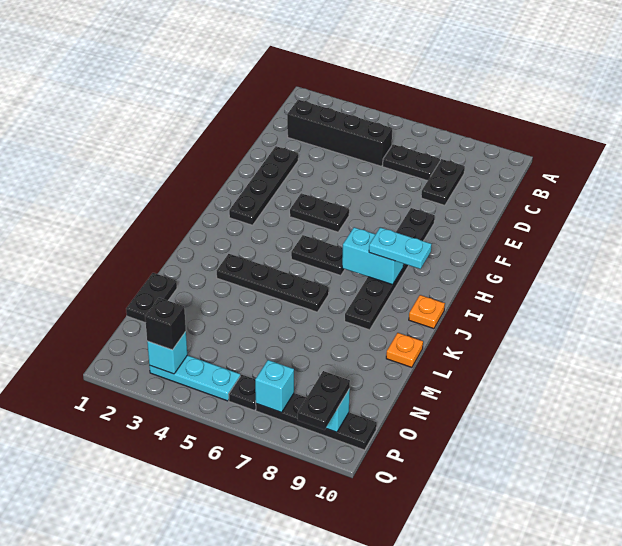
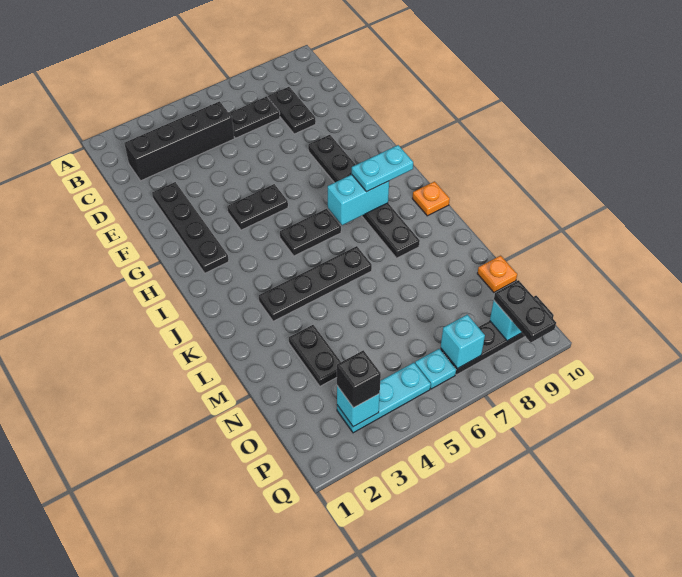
orange plate L10 level 1 -> orange plate N10 level 1
black plate M1:N1 level 1 -> black plate M3:N3 level 1
black plate P6 level 1 -> cyan plate P6 level 1

